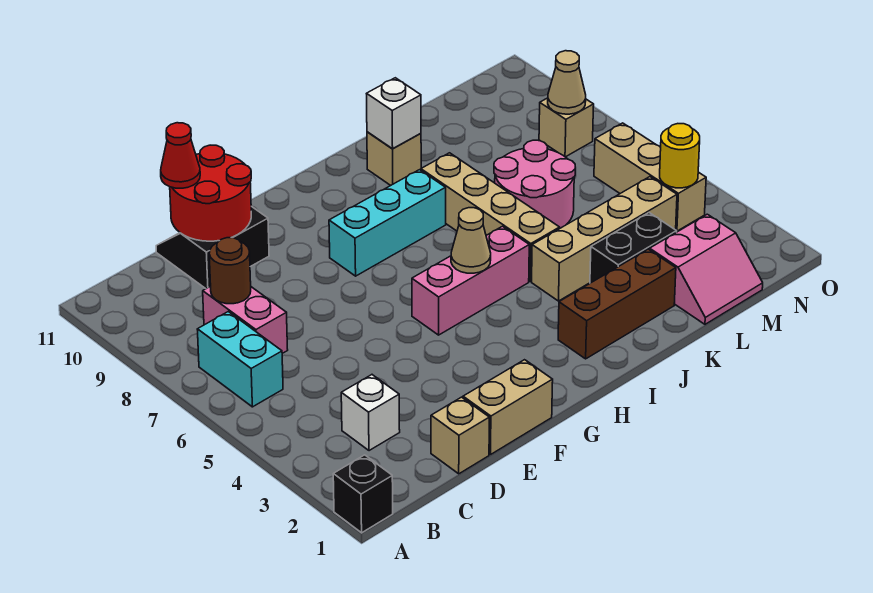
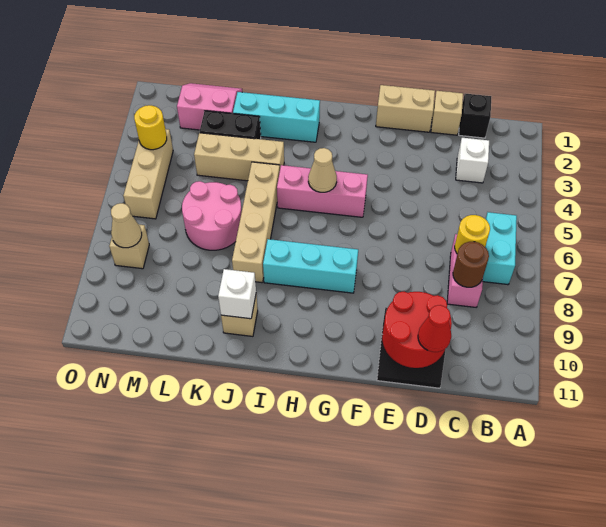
black brick A1 level 1 -> black brick C1 level 1
none -> yellow round brick C7 level 2
brown brick I2:K2 level 1 -> cyan brick I2:K2 level 1
tan brick J4:M4 level 1 -> tan brick J4:L4 level 1

